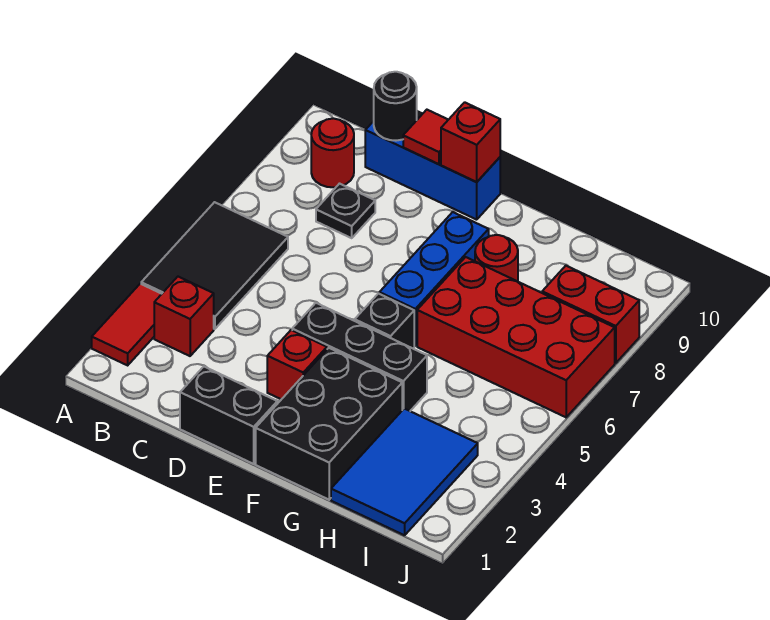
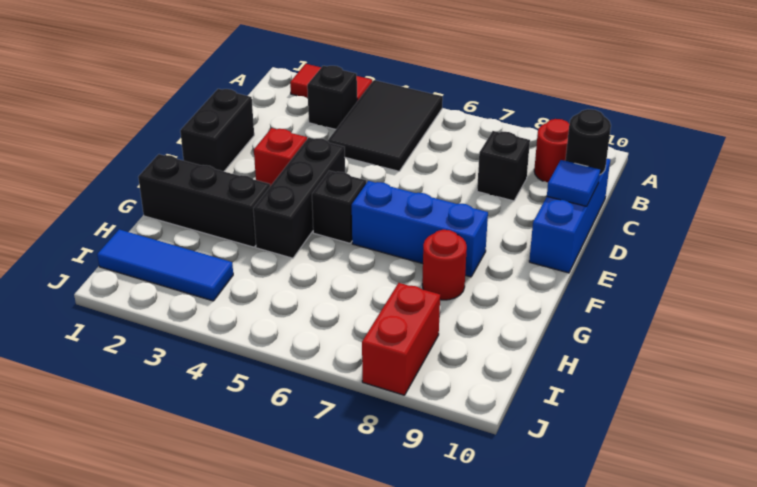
black tile A4:B6 level 1 -> black tile A4:C5 level 1
red brick B3 level 1 -> black brick B3 level 1
black plate C8 level 1 -> black brick C8 level 1
red tile D10 level 2 -> blue tile D10 level 2
red brick E10 level 2 -> none
black brick F1:G3 level 1 -> black brick G1:G3 level 1
red brick G6:J7 level 1 -> none
blue tile H1:I3 level 1 -> blue tile I1:I3 level 1

